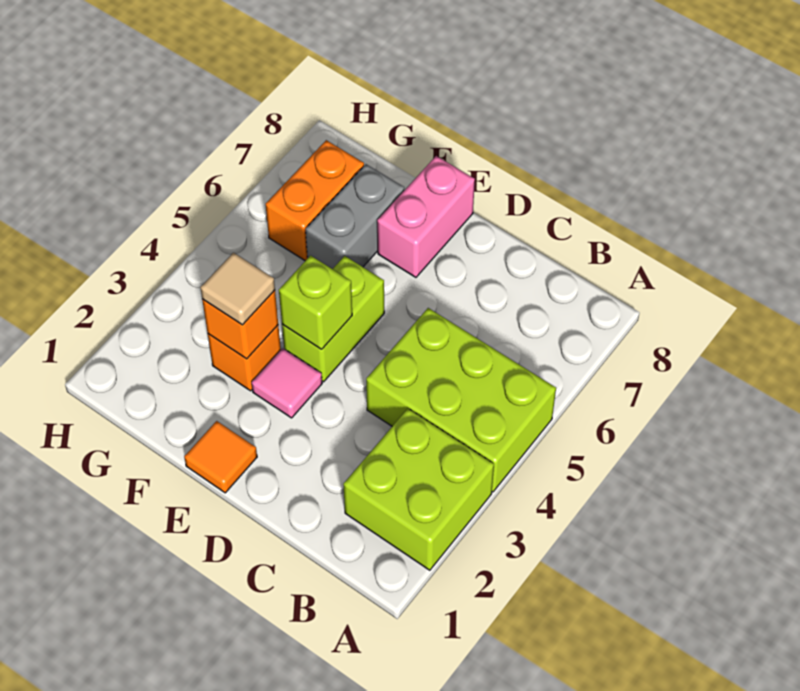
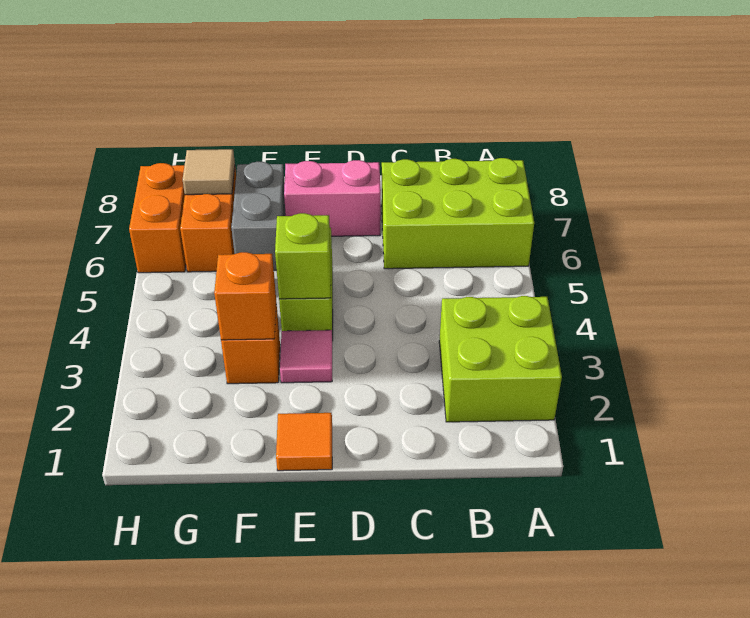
lime brick A4:C5 level 1 -> lime brick A6:C7 level 1
pink brick E7:E8 level 1 -> pink brick D7:E7 level 1
tan tile F3 level 3 -> tan tile G7 level 2
none -> orange brick H6:H7 level 1

